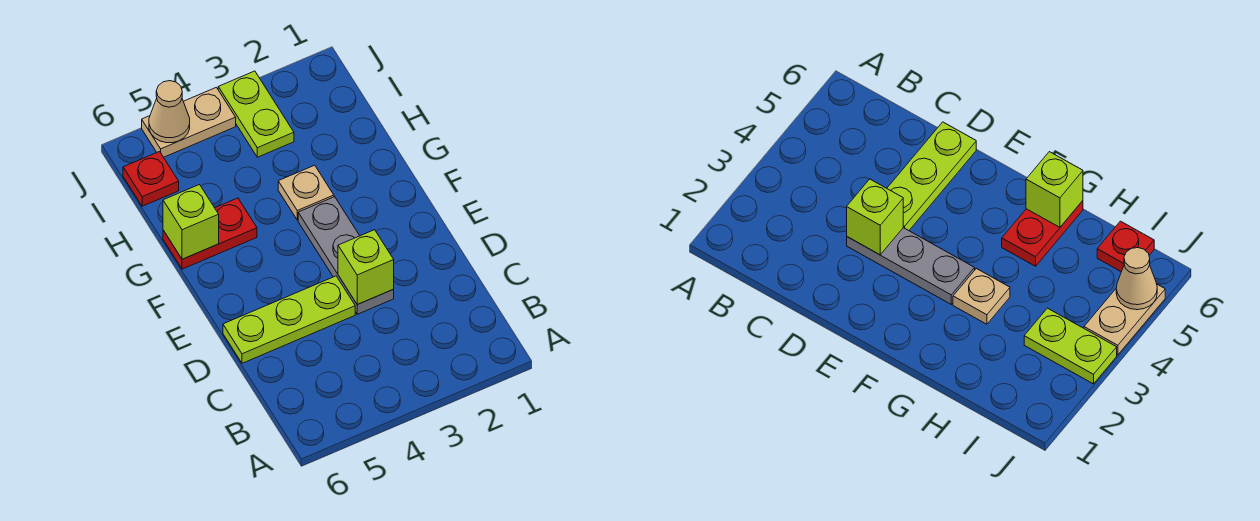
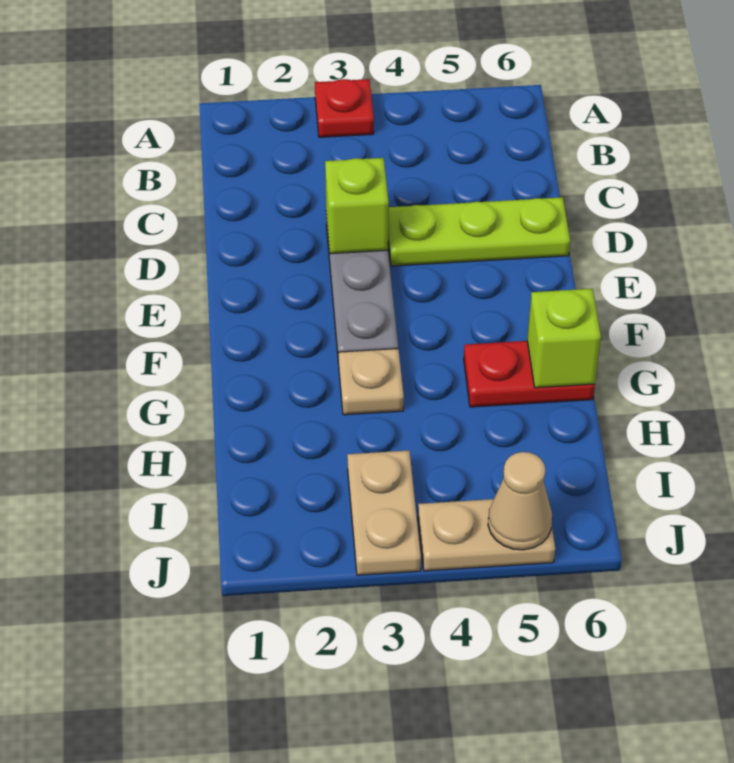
lime plate I3:J3 level 1 -> tan plate I3:J3 level 1
red plate I6 level 1 -> red plate A3 level 1

